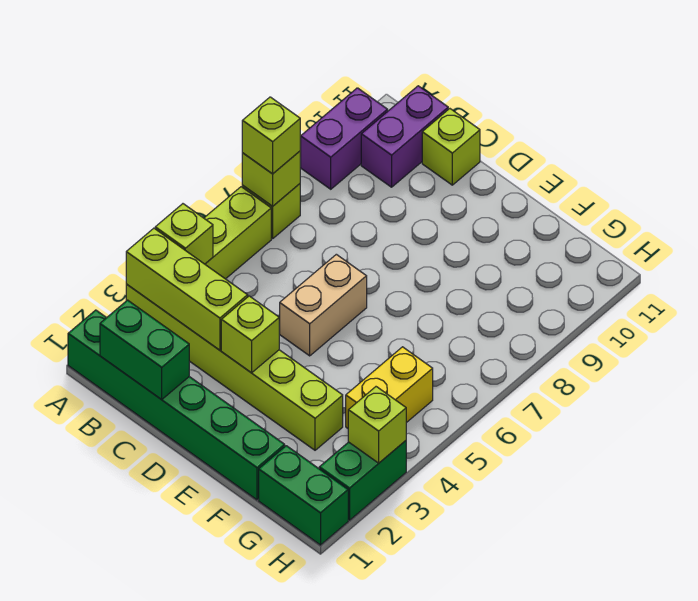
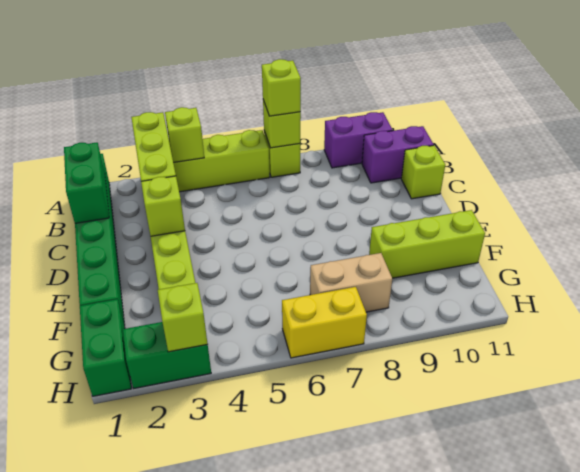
tan brick D5:D6 level 1 -> tan brick G7:G8 level 1
none -> lime brick F9:F11 level 1
yellow brick G4:G5 level 1 -> yellow brick H6:H7 level 1

